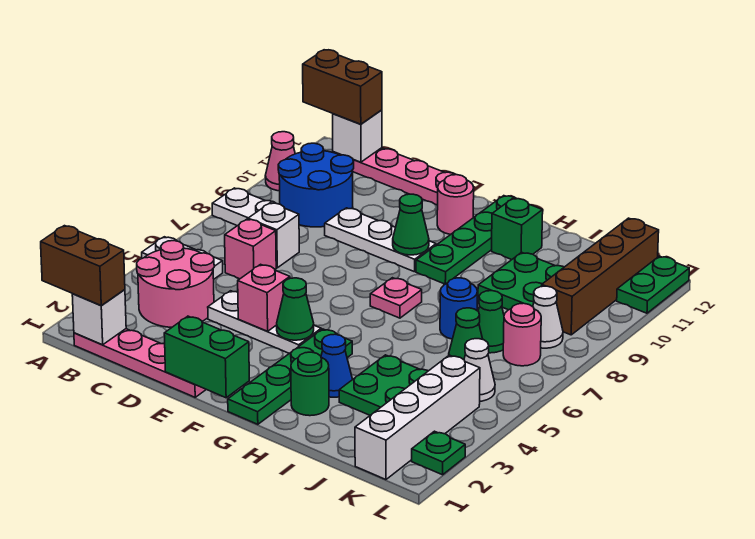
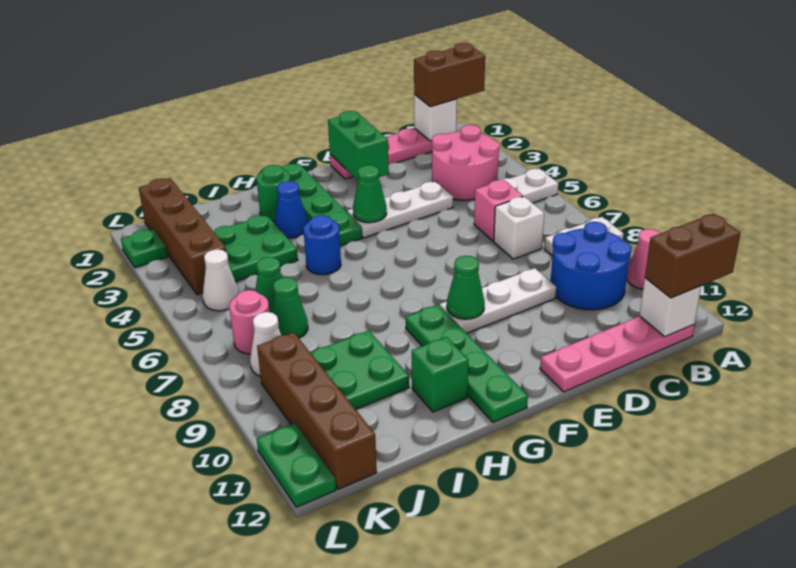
green brick E1:F1 level 2 -> green brick E1:E2 level 2
pink brick E4 level 2 -> none
pink round brick F11 level 1 -> none
pink plate G7 level 1 -> none
blue round brick I7 level 1 -> blue round brick H5 level 1
white brick K1:K4 level 1 -> brown brick K1:K4 level 1

